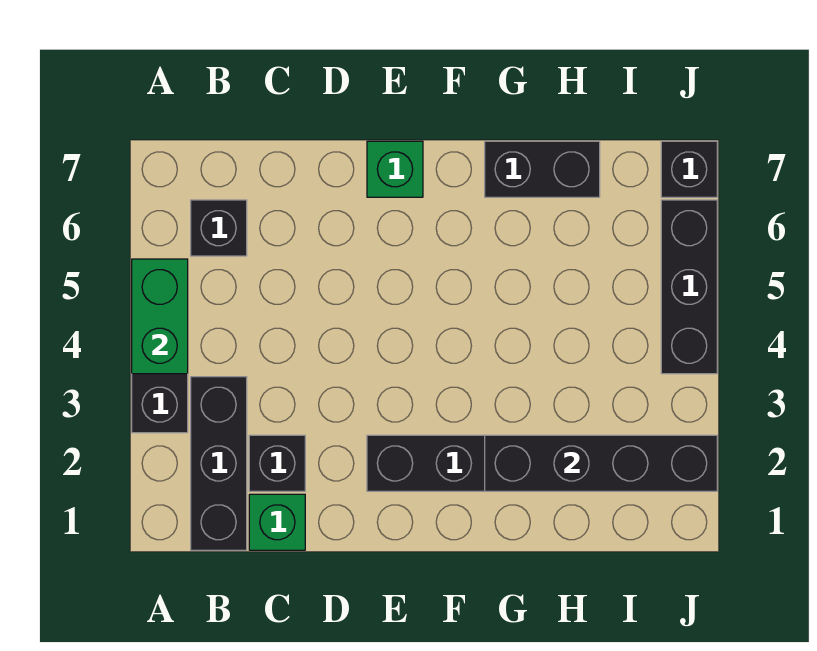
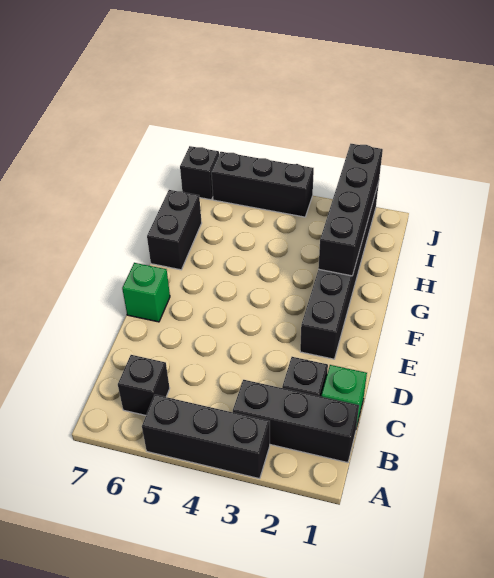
green brick A4:A5 level 2 -> none

